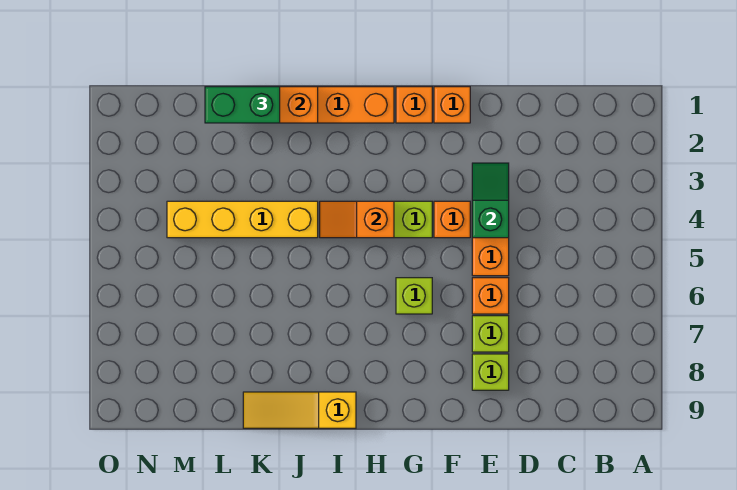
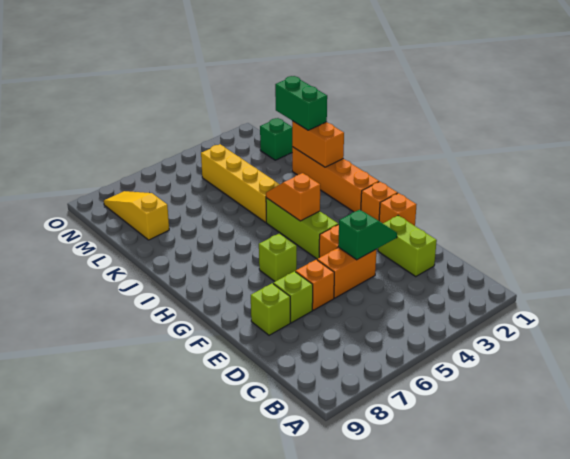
none -> lime brick D2:E2 level 1
yellow slope I9:K9 level 1 top I -> yellow slope L8:N8 level 1 top L
none -> green brick M1 level 1

